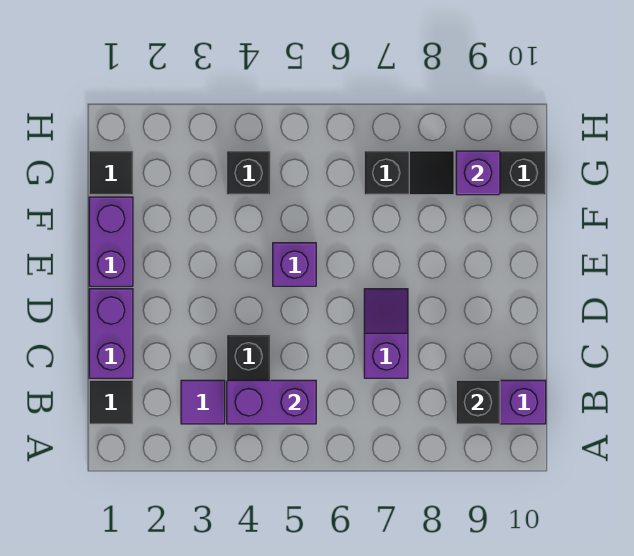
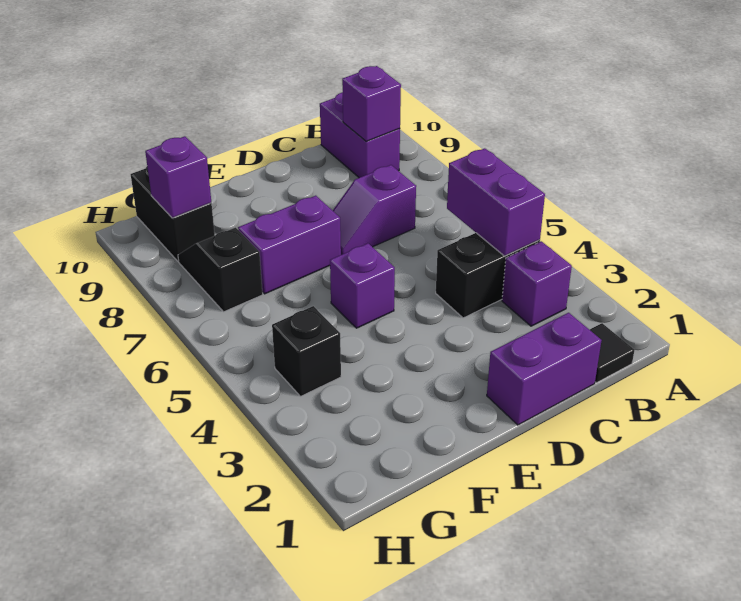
purple tile B3 level 1 -> purple brick B3 level 1
black brick B9 level 2 -> purple brick B9 level 2
purple brick E1:F1 level 1 -> purple brick E7:F7 level 1
black tile G1 level 1 -> none

